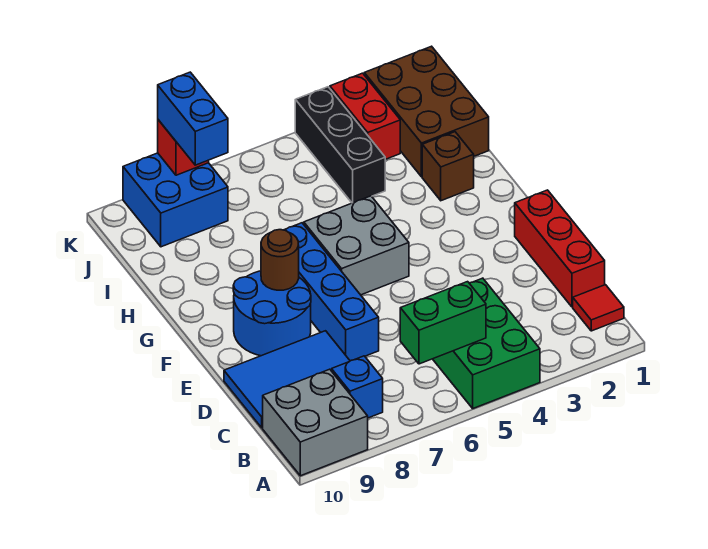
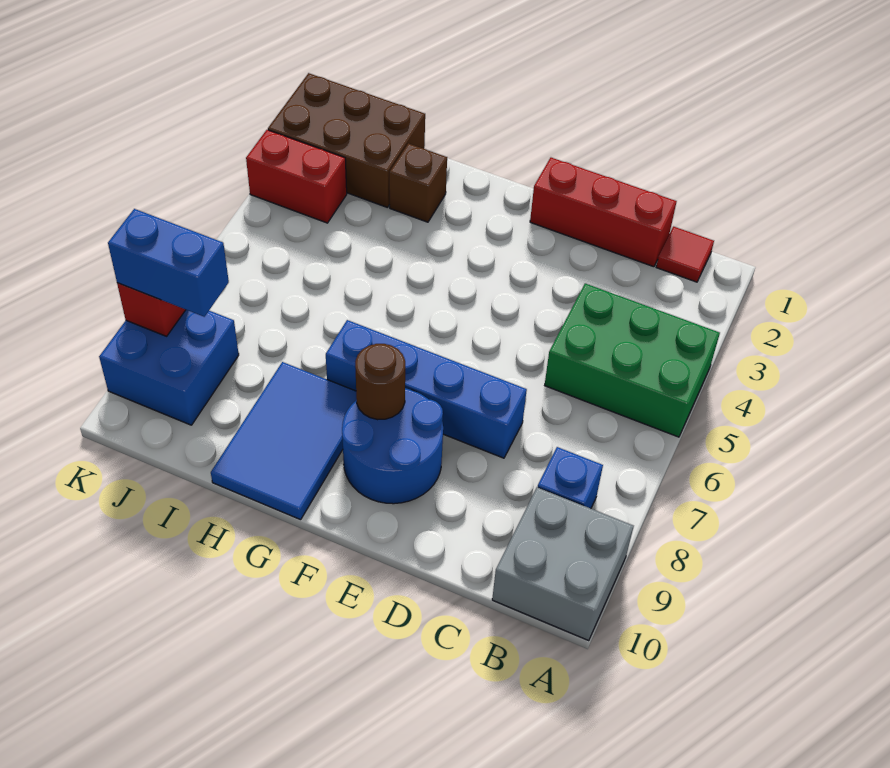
green brick B5:B6 level 2 -> none
blue tile C8:D10 level 1 -> blue tile G8:H10 level 1
grey brick F5:G6 level 1 -> none
black brick I4:K4 level 1 -> none

